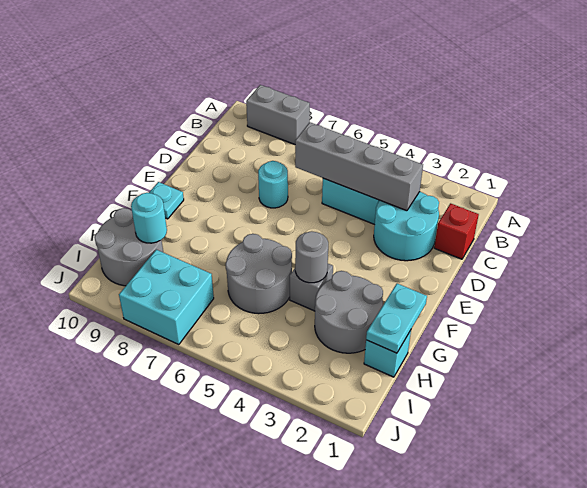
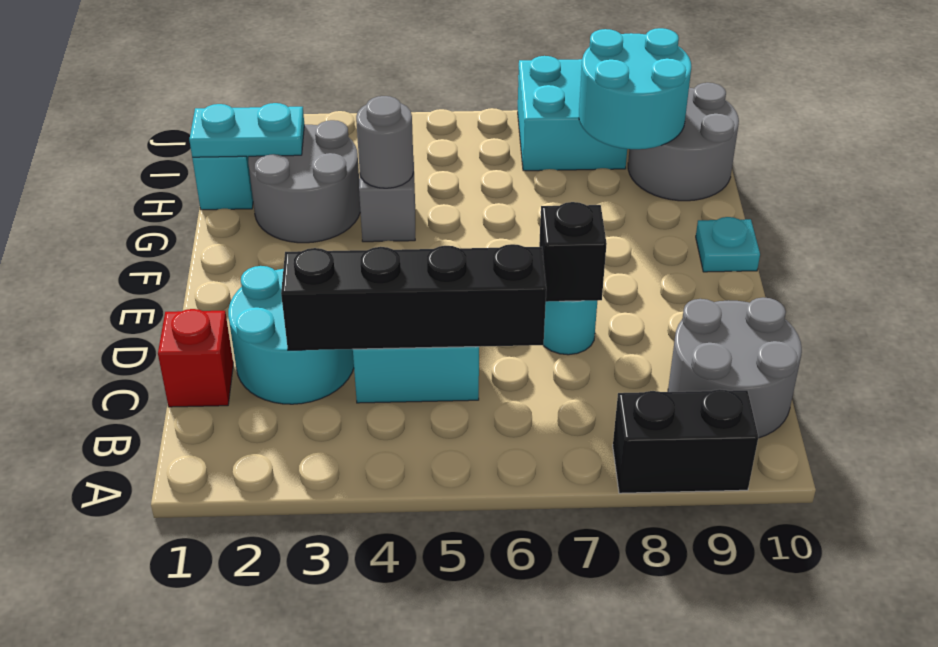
grey brick A8:A9 level 1 -> black brick A8:A9 level 1
grey brick C3:C6 level 2 -> black brick C3:C6 level 2
none -> black brick D7 level 2
cyan plate G1:H1 level 2 -> cyan plate H1:H2 level 2
grey round brick G5:H6 level 1 -> grey round brick B9:C10 level 1
cyan round brick H9 level 2 -> cyan round brick H8:I9 level 2

